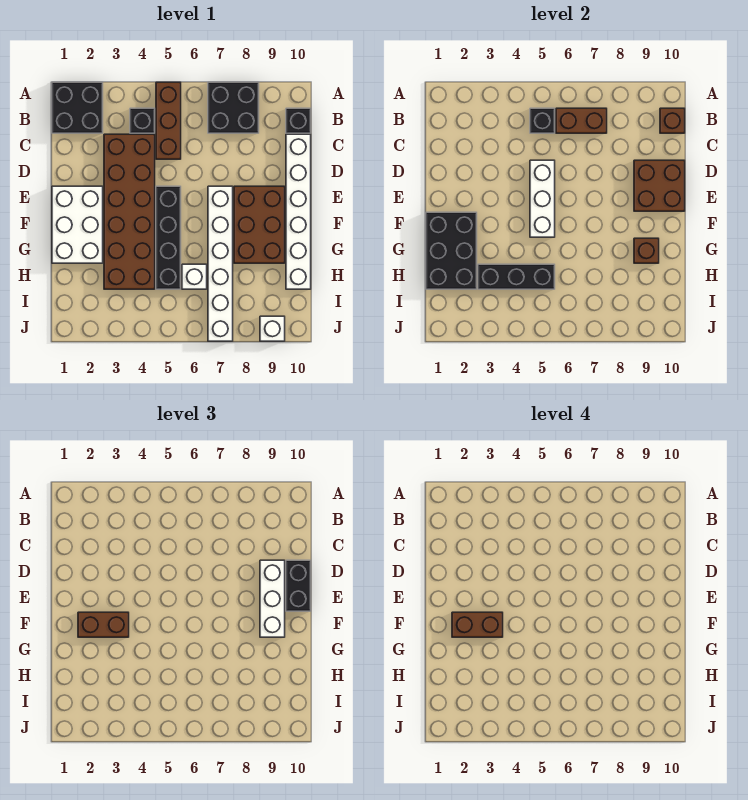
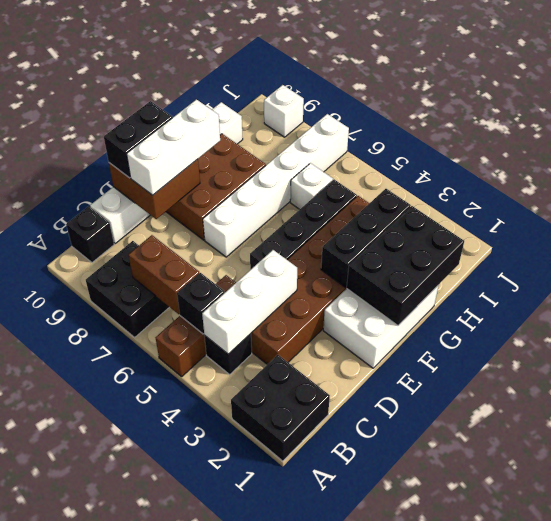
brown brick B10 level 2 -> none
white brick D5:F5 level 2 -> white brick B4:D4 level 2
brown brick F2:F3 level 3 -> none
brown brick F2:F3 level 4 -> none
brown brick G9 level 2 -> none
black brick H3:H5 level 2 -> black brick F3:H3 level 2

